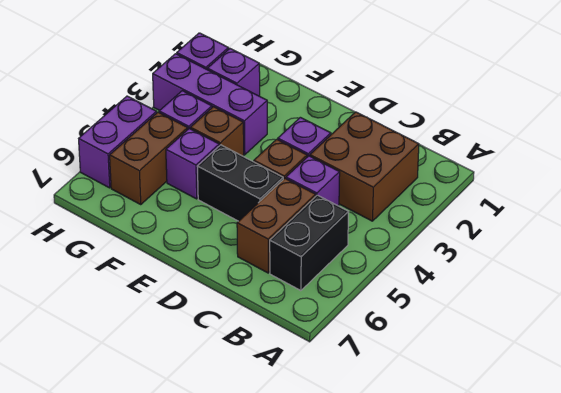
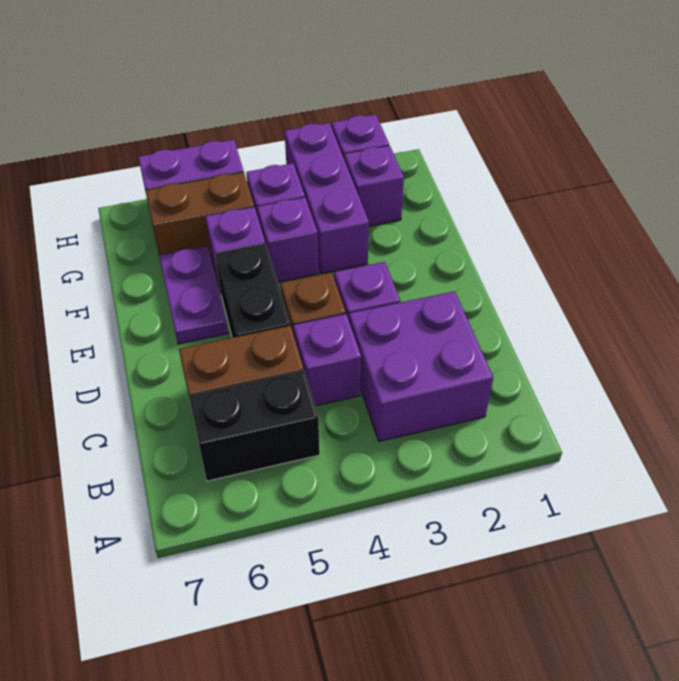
brown brick B2:C3 level 1 -> purple brick B2:C3 level 1
none -> purple plate E6:F6 level 1
brown brick F4 level 1 -> purple brick F4 level 1

